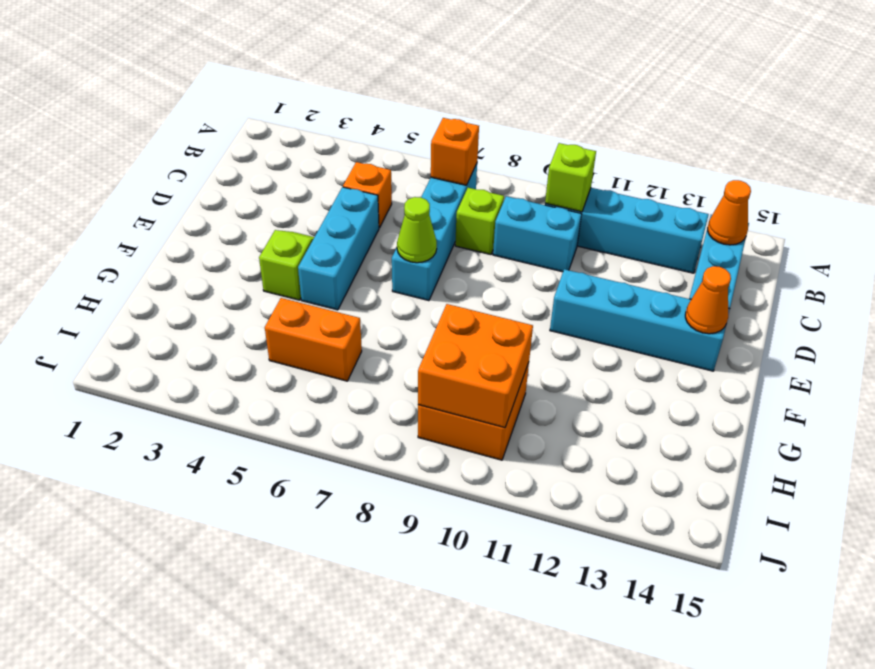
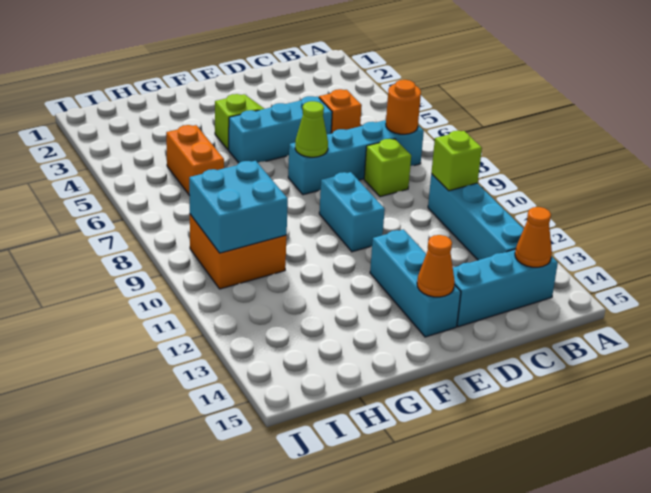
orange brick B7 level 2 -> orange round brick B7 level 2
cyan brick C9:C10 level 1 -> cyan brick E9:E10 level 1
cyan brick E11:E14 level 1 -> cyan brick E12:E14 level 1
orange brick H9:I10 level 2 -> cyan brick H9:I10 level 2

